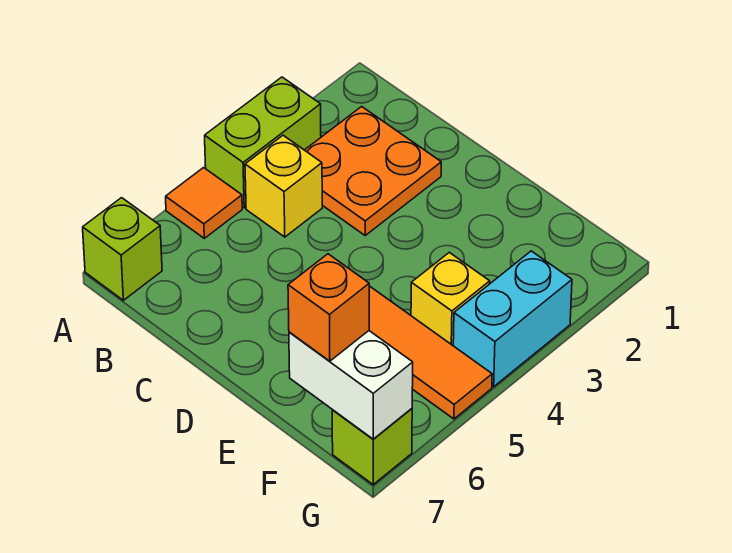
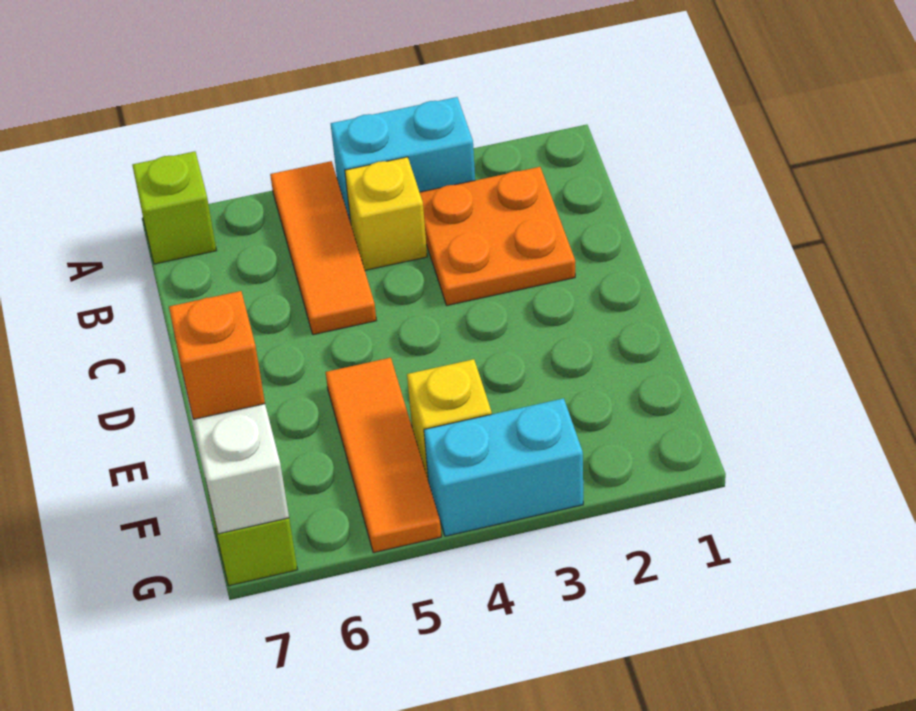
lime brick A3:A4 level 1 -> cyan brick A3:A4 level 1
orange tile A5 level 1 -> orange tile A5:C5 level 1

